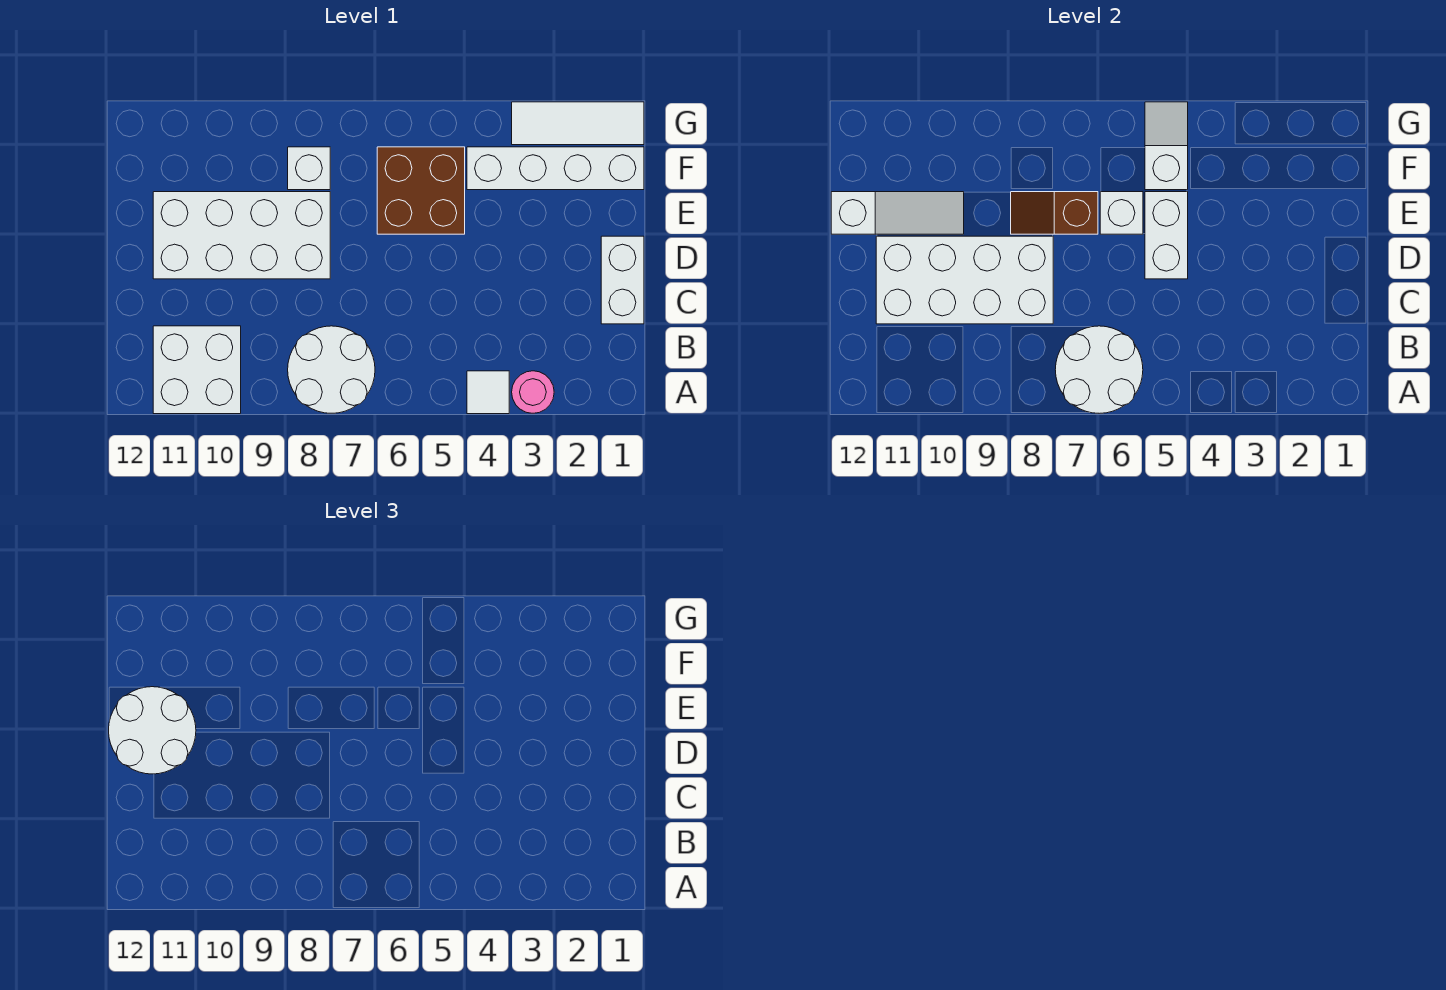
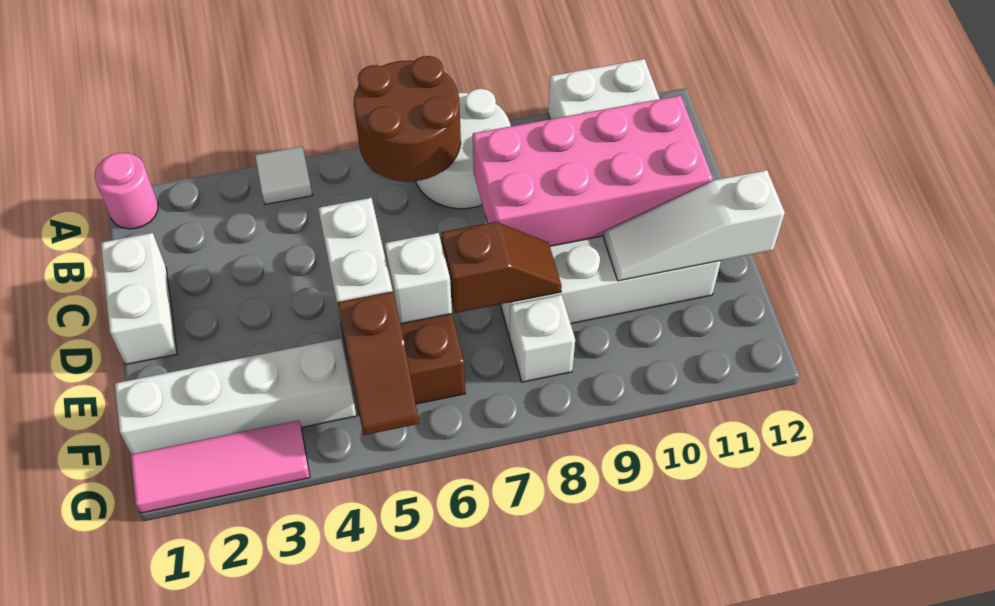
pink round brick A3 level 1 -> pink round brick A1 level 1
white round brick A6:B7 level 2 -> brown round brick A6:B7 level 2
white brick C8:D11 level 2 -> pink brick C8:D11 level 2
white round brick D11:E12 level 3 -> none
white slope F5:G5 level 2 top F -> brown slope F5:G5 level 2 top F
white tile G1:G3 level 1 -> pink tile G1:G3 level 1

